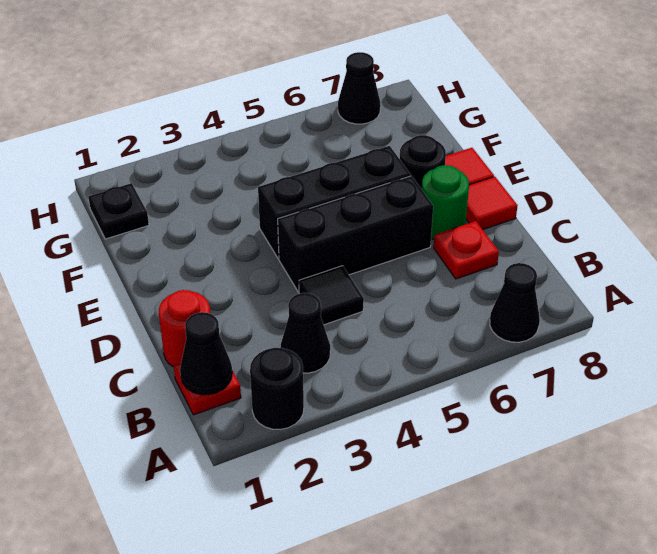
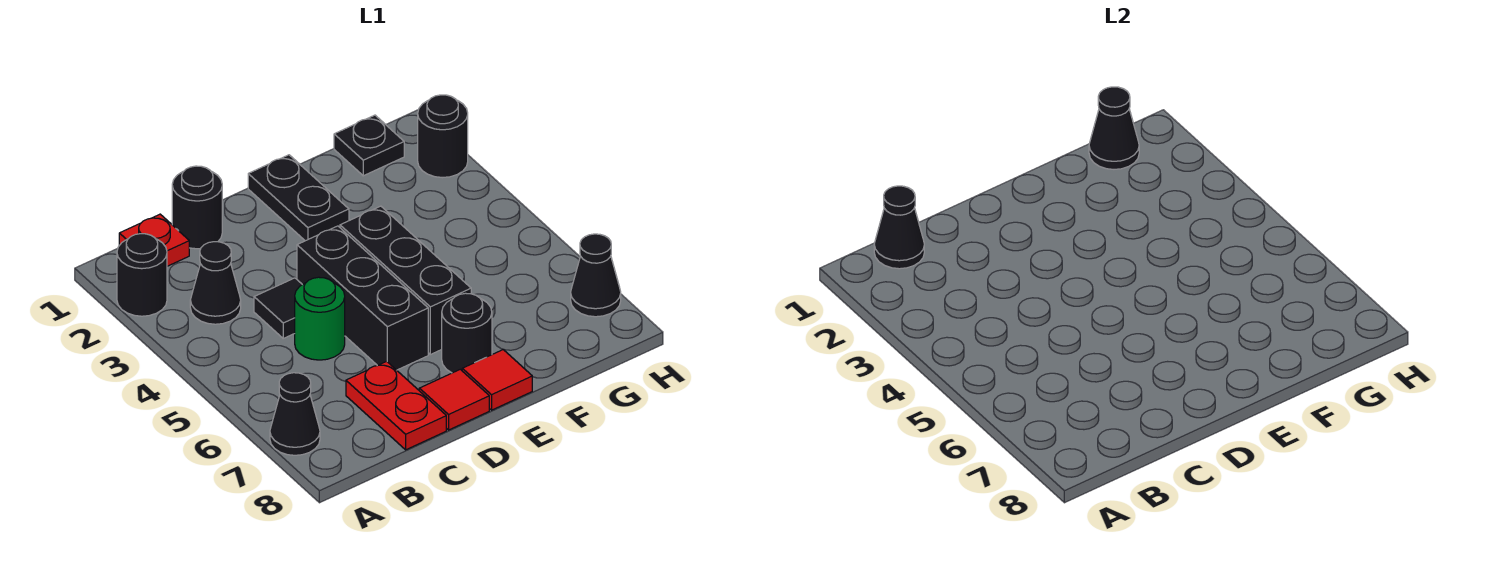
red round brick C1 level 1 -> black round brick C1 level 1
red plate C7 level 1 -> red plate C7:C8 level 1
green round brick D7 level 1 -> green round brick C5 level 1
none -> black plate E1:E2 level 1
none -> black cone G1 level 2
none -> black round brick H2 level 1

